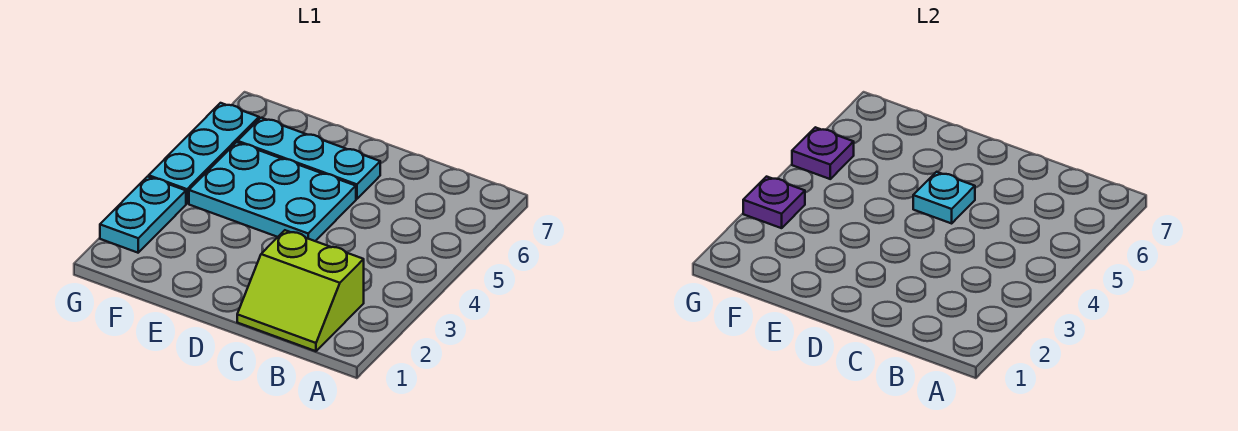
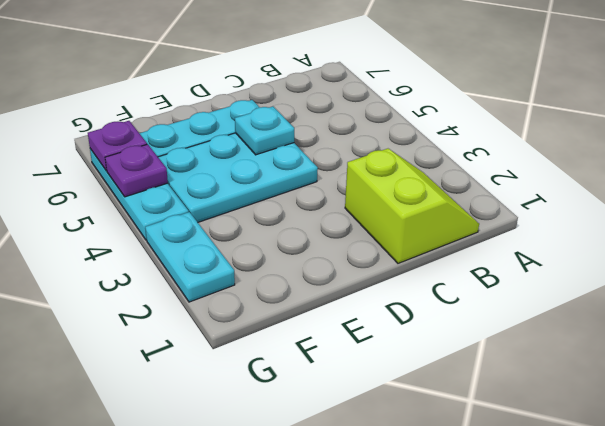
lime slope B1:C2 level 1 top 2 -> lime slope B1:C2 level 1 top C
purple plate G3 level 2 -> purple plate G6 level 2

